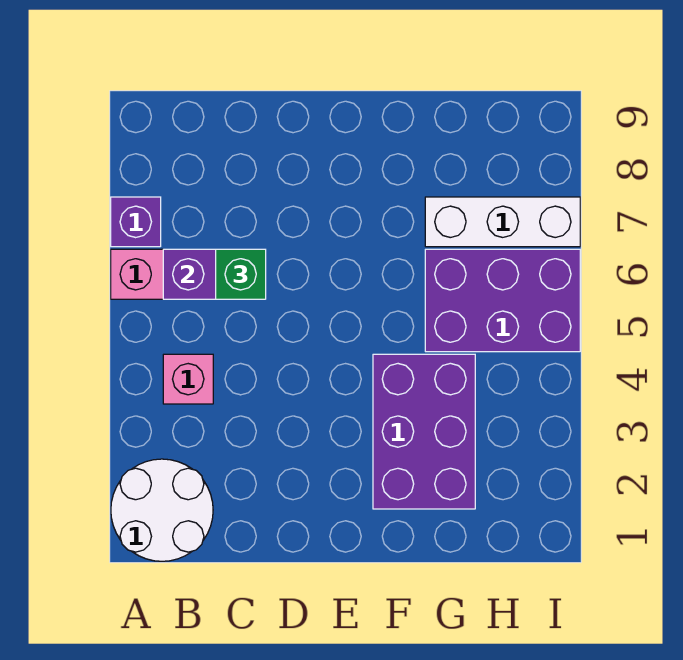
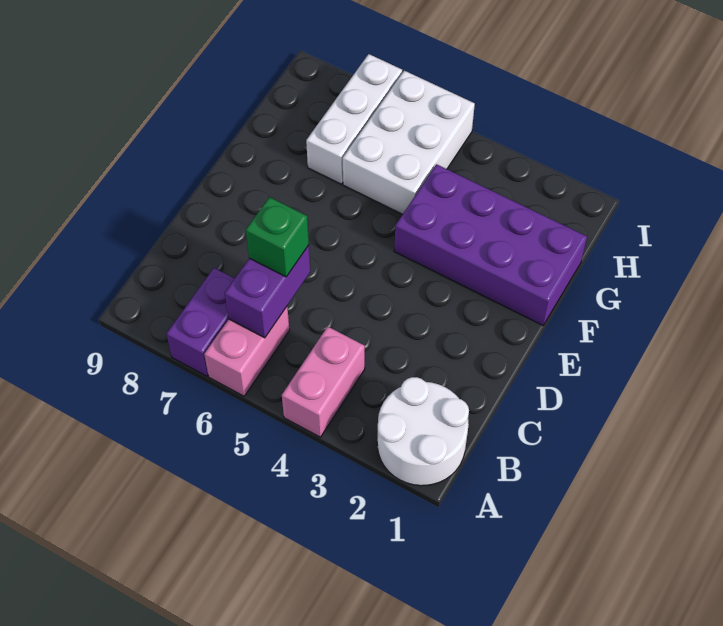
purple brick A7 level 1 -> purple brick A7:B7 level 1
pink brick B4 level 1 -> pink brick A4:B4 level 1
purple brick F2:G4 level 1 -> purple brick F1:G4 level 1
purple brick G5:I6 level 1 -> white brick G5:I6 level 1

